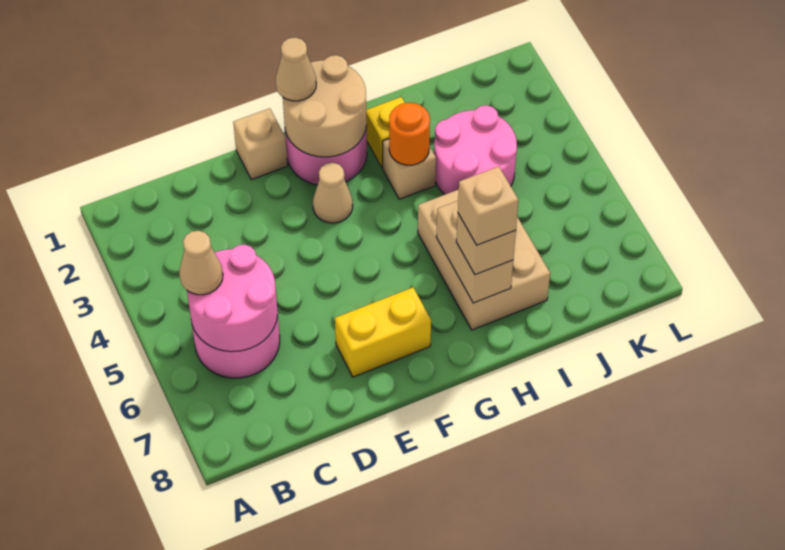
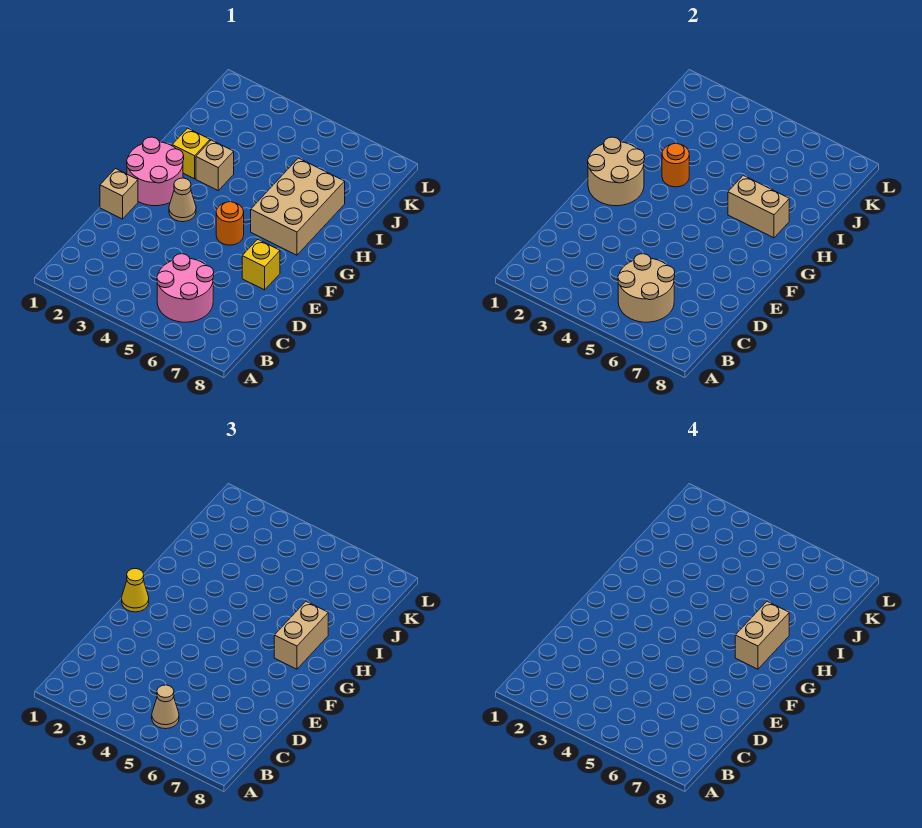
pink round brick B5:C6 level 2 -> tan round brick B5:C6 level 2
yellow brick E7:F7 level 1 -> yellow brick E7 level 1
tan cone F1 level 3 -> yellow cone F1 level 3
none -> orange round brick F5 level 1
tan brick H5:I7 level 1 -> tan brick G6:I7 level 1
tan brick H7 level 3 -> tan brick G7:H7 level 3
tan brick H7 level 4 -> tan brick G7:H7 level 4
pink round brick I3:J4 level 1 -> none

